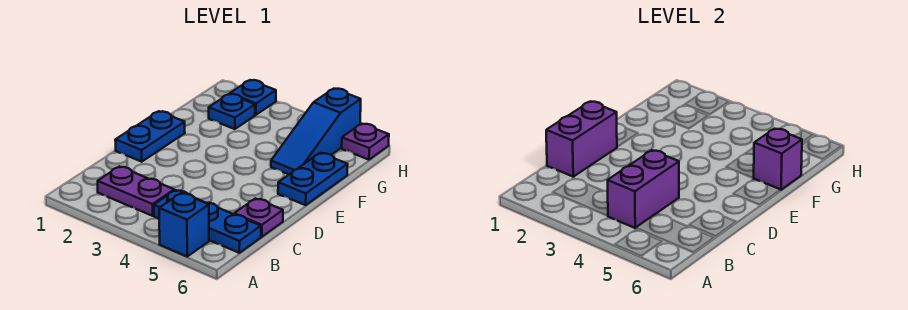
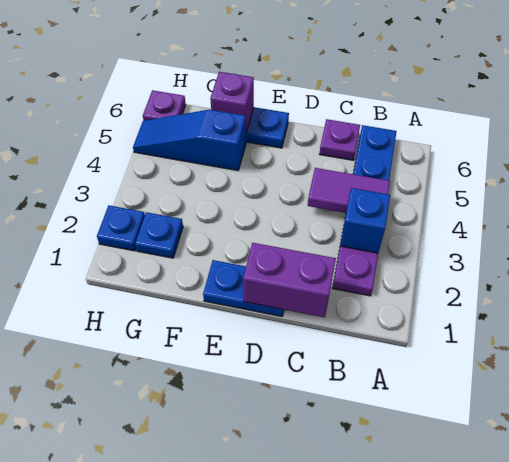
blue brick A5 level 1 -> blue brick B3 level 2
purple brick B4:C4 level 2 -> purple tile B4:C4 level 2
blue slope F5:H5 level 1 top H -> blue slope F5:H5 level 1 top F

